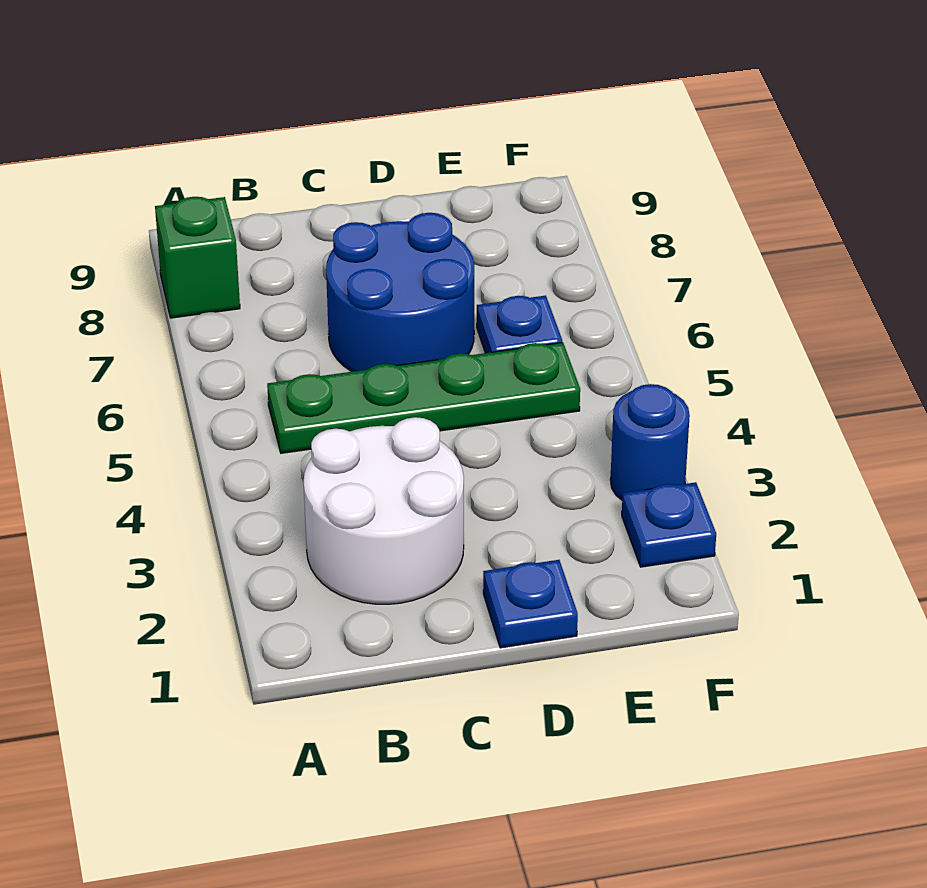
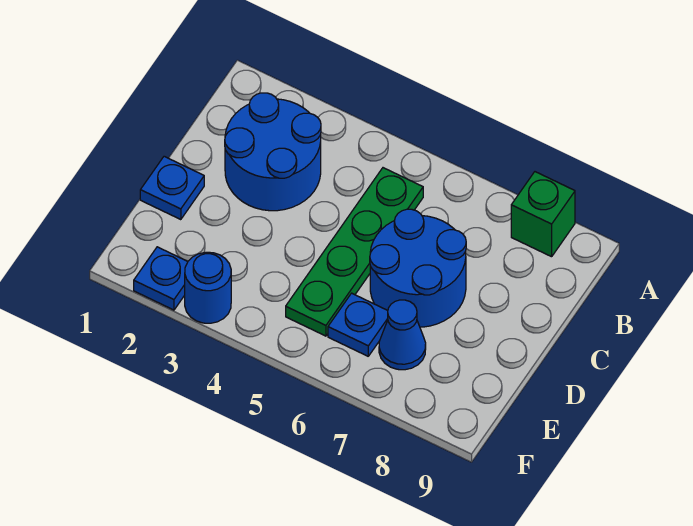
white round brick B2:C3 level 1 -> blue round brick B2:C3 level 1
none -> blue cone E7 level 1

